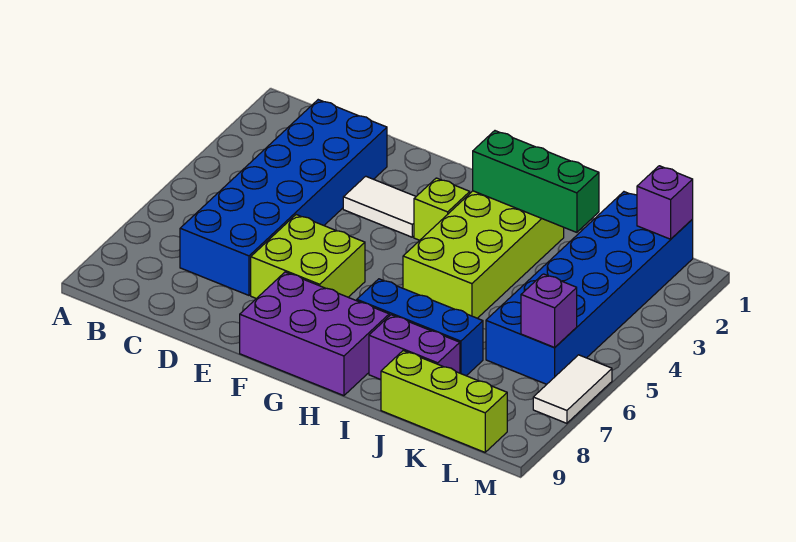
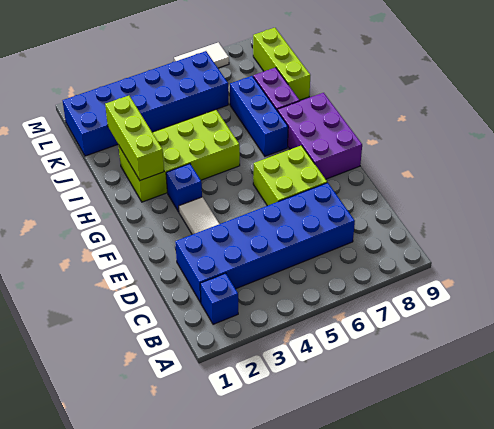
none -> blue brick B2 level 1
lime brick G3 level 1 -> blue brick G3 level 1
green brick H2:J2 level 2 -> lime brick H2:J2 level 2
purple brick L1 level 2 -> none
purple brick L6 level 2 -> none

